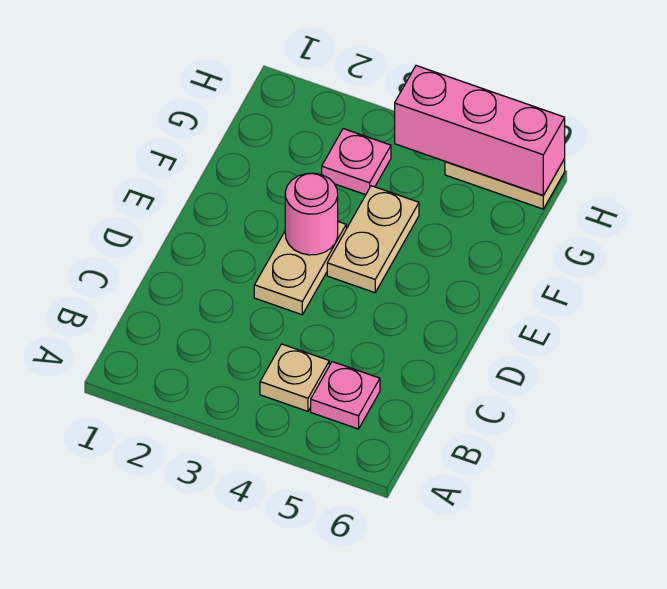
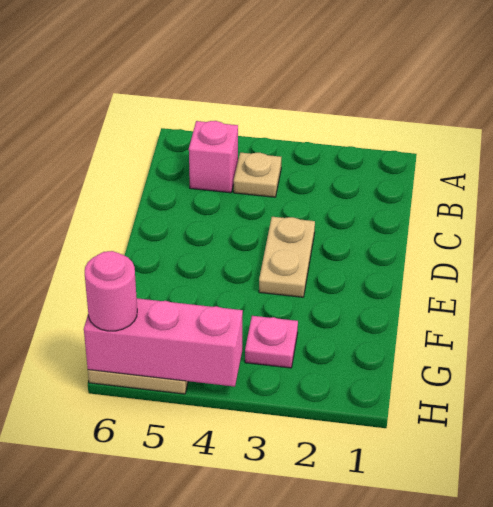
pink plate B5 level 1 -> pink brick B5 level 1
pink round brick E3 level 2 -> pink round brick H6 level 3
tan plate E4:F4 level 1 -> none

